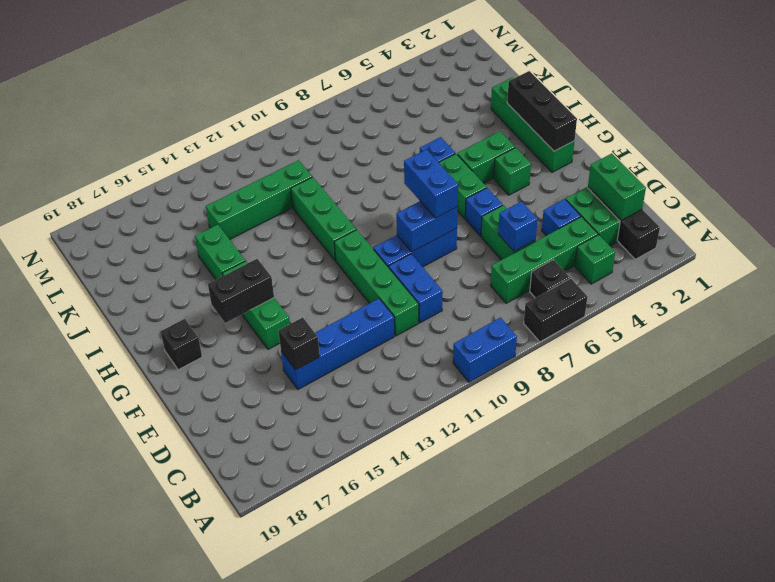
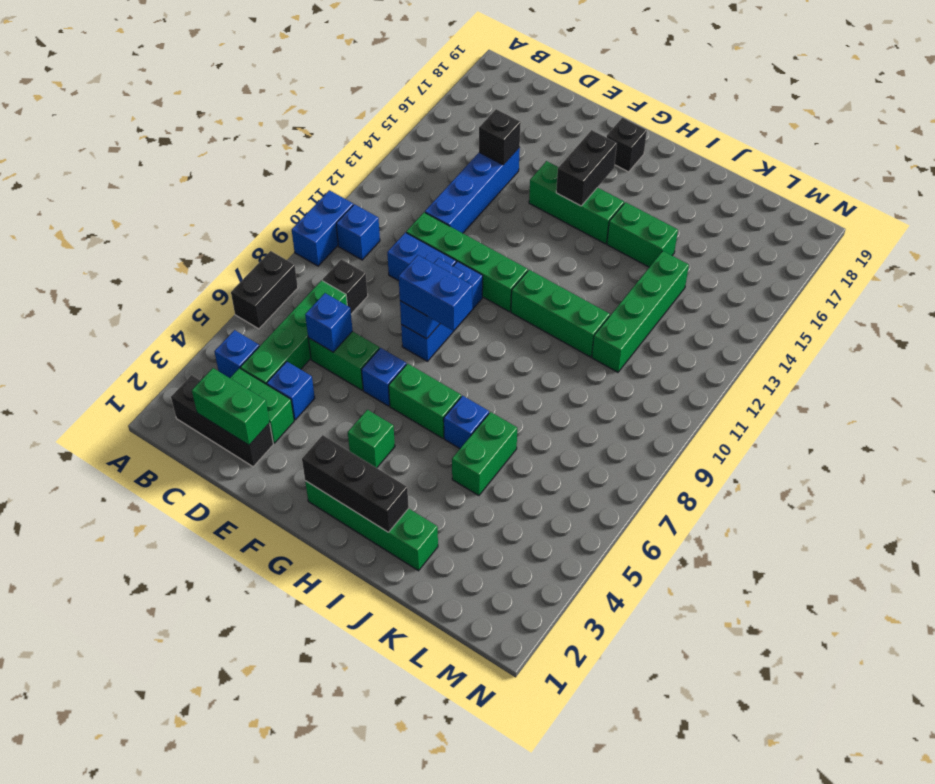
green brick B4 level 1 -> blue brick B4 level 1
black brick B6 level 1 -> black brick C8 level 1
none -> blue brick B10 level 1
green brick H4:H5 level 1 -> green brick J5:J6 level 1

